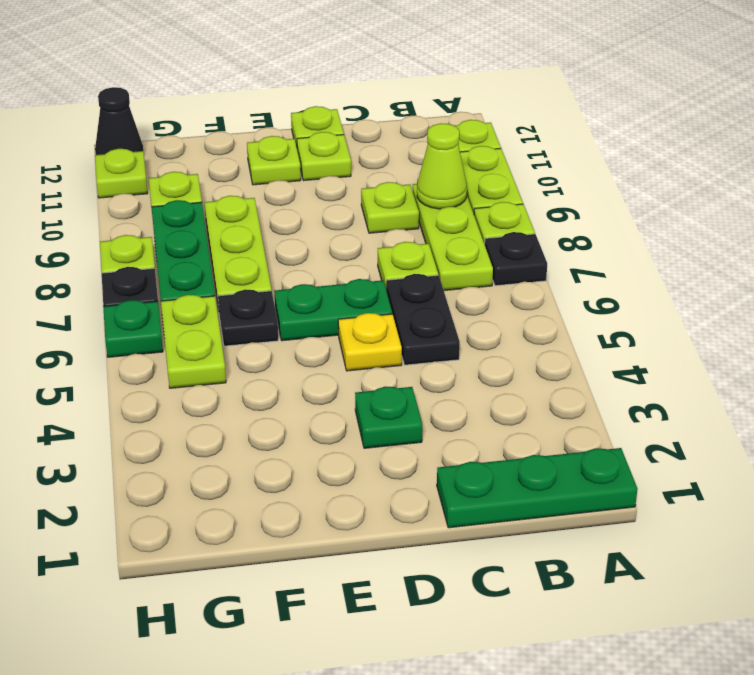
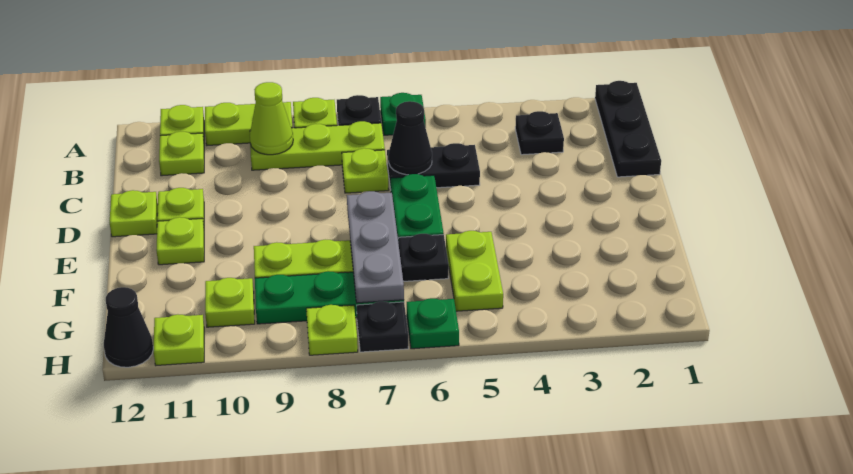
green plate A1:C1 level 1 -> black plate A1:C1 level 1
none -> black plate B3 level 1
none -> black cone C6 level 2
lime plate C9 level 1 -> lime plate B11 level 1
green plate D3 level 1 -> green plate A6 level 1
yellow plate D5 level 1 -> none
none -> grey plate E7:G7 level 2
lime plate G5:G6 level 1 -> lime plate F5:G5 level 1

